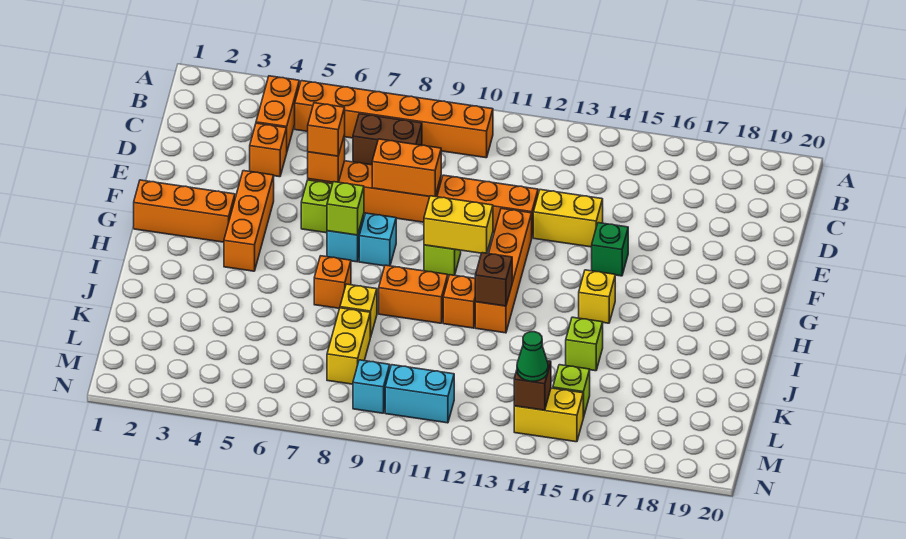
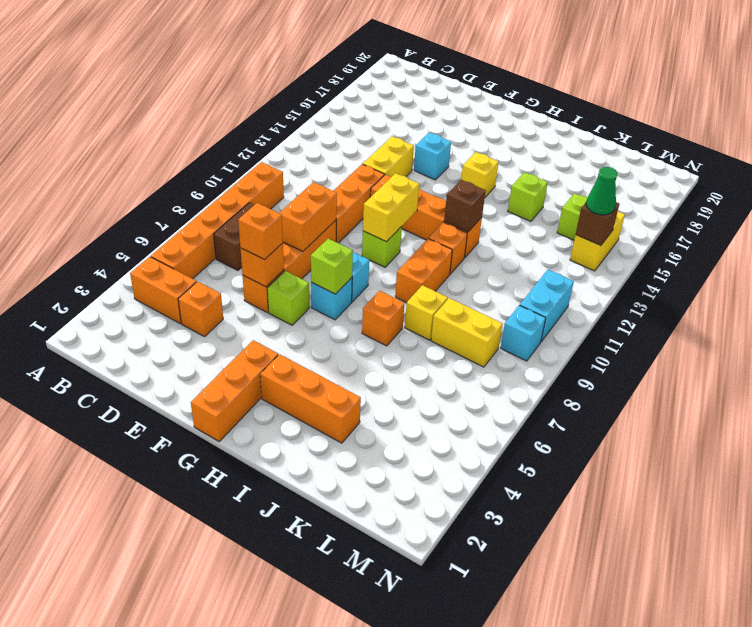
orange brick F4:H4 level 1 -> orange brick H3:J3 level 1
green brick F15 level 1 -> cyan brick F15 level 1

